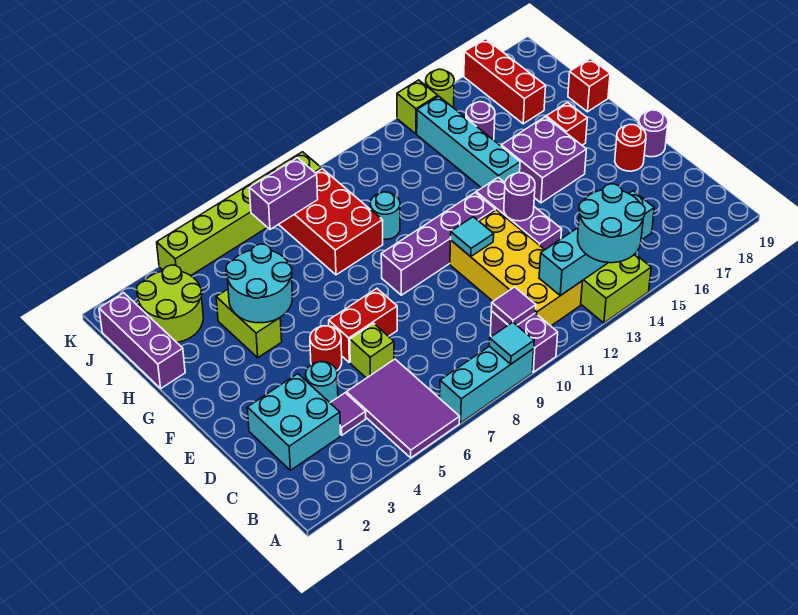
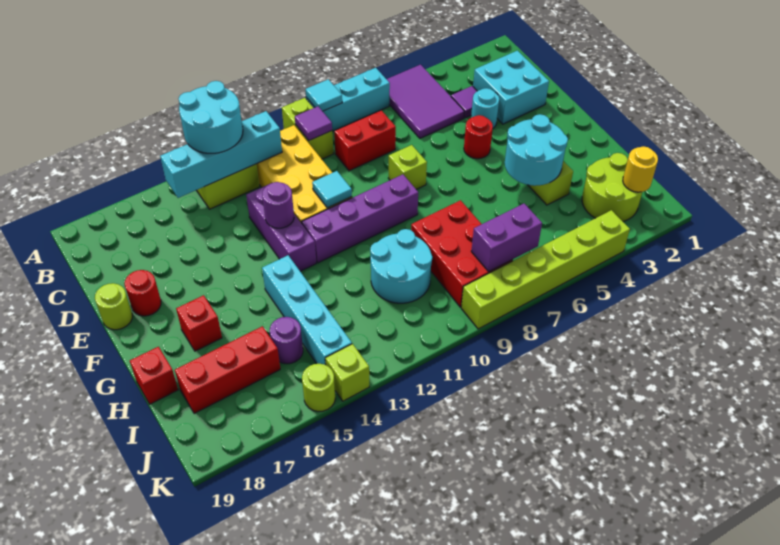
purple brick A10:B10 level 1 -> lime brick A10:B10 level 1
lime brick D6 level 1 -> lime brick E8 level 1
red brick E6:E7 level 1 -> red brick C8:C9 level 1
purple round brick E19 level 1 -> lime round brick E19 level 1
purple brick F15:G16 level 1 -> none
purple brick H1:J1 level 1 -> none
cyan round brick H10 level 1 -> cyan round brick H10:I11 level 1
red brick I17:K17 level 1 -> red brick I16:I18 level 1
none -> yellow round brick J2 level 2

